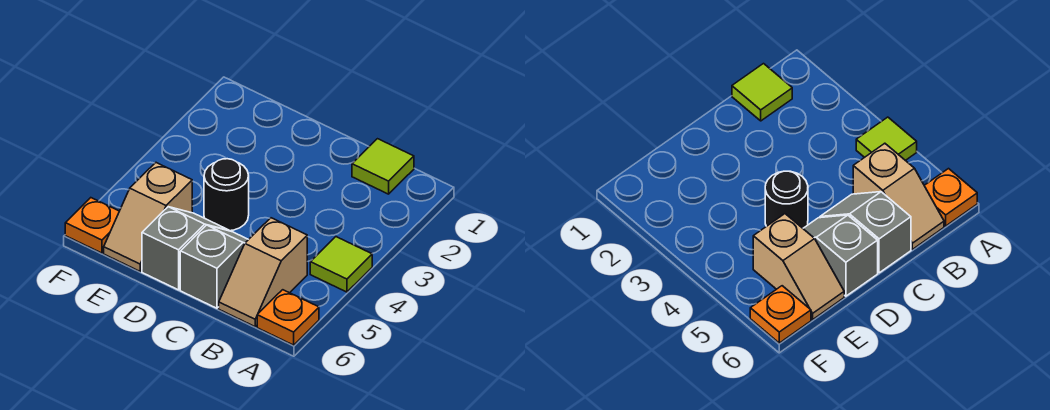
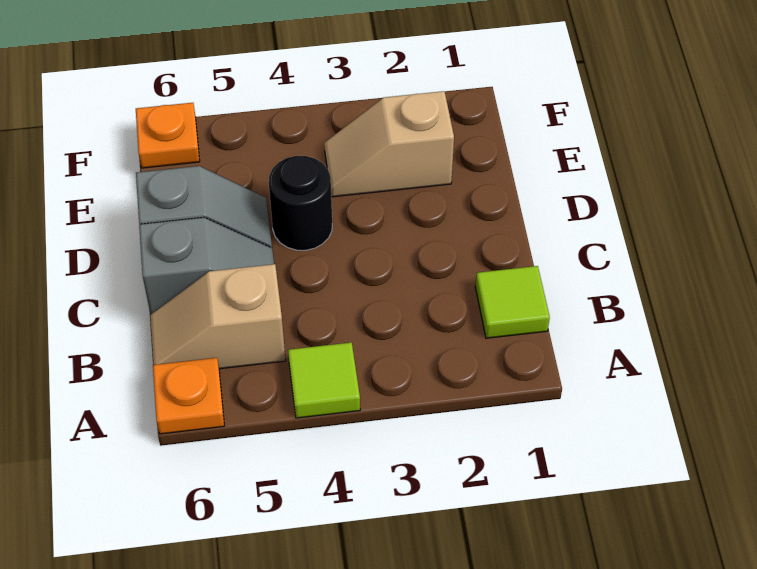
tan slope E5:E6 level 1 top 5 -> tan slope E2:E3 level 1 top 2

